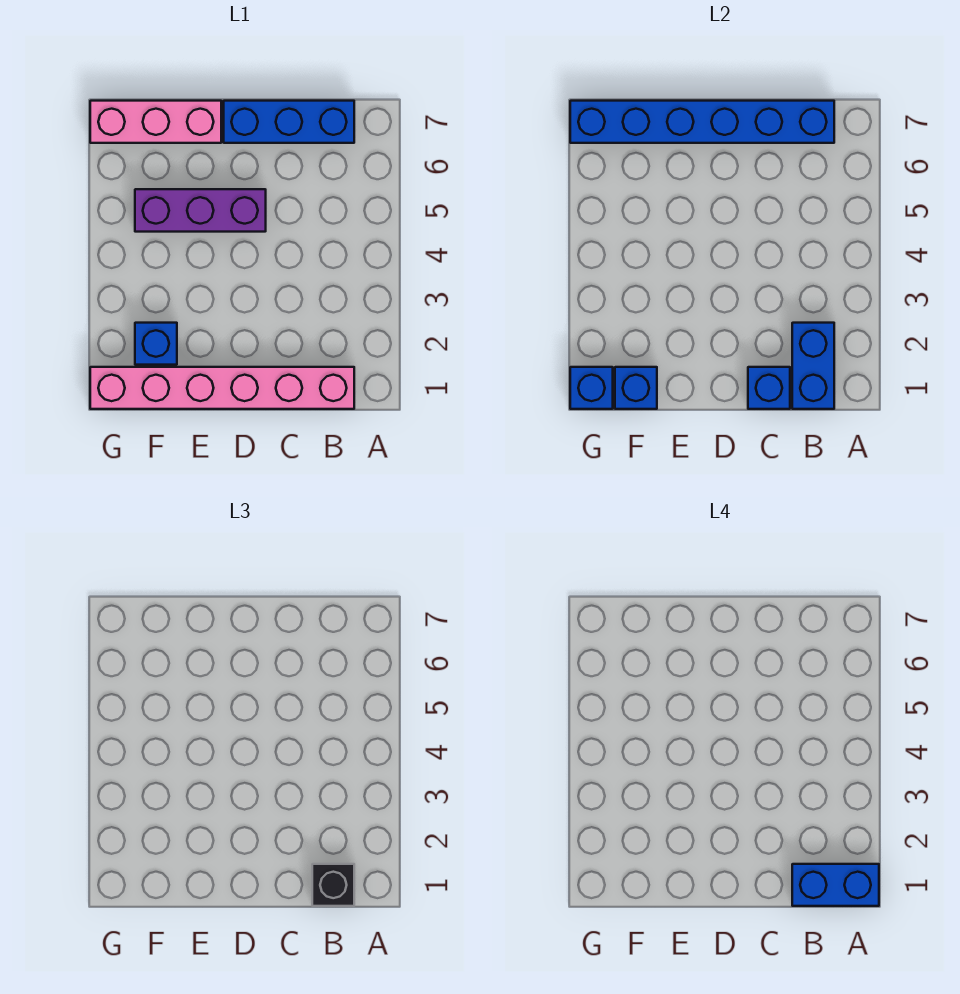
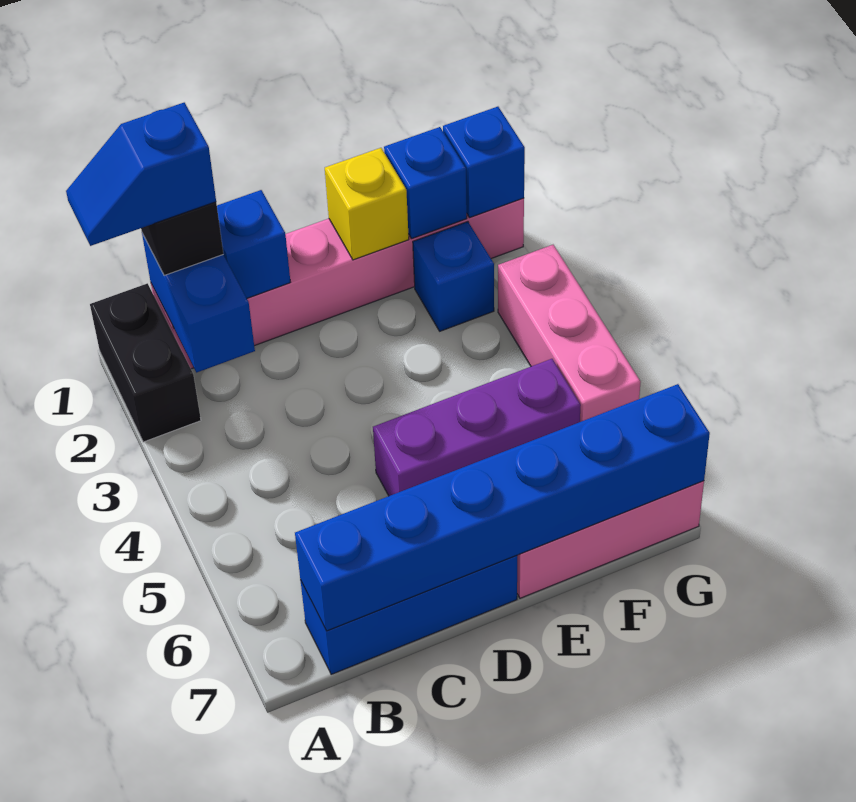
none -> black brick A1:A2 level 1
blue brick A1:B1 level 4 -> blue slope A1:B1 level 4 top B
none -> yellow brick E1 level 2
none -> pink brick G3:G5 level 1

